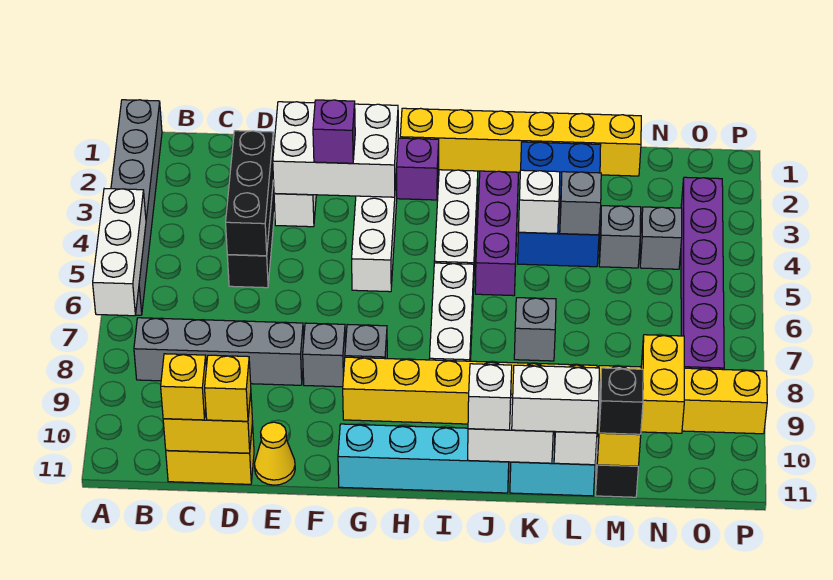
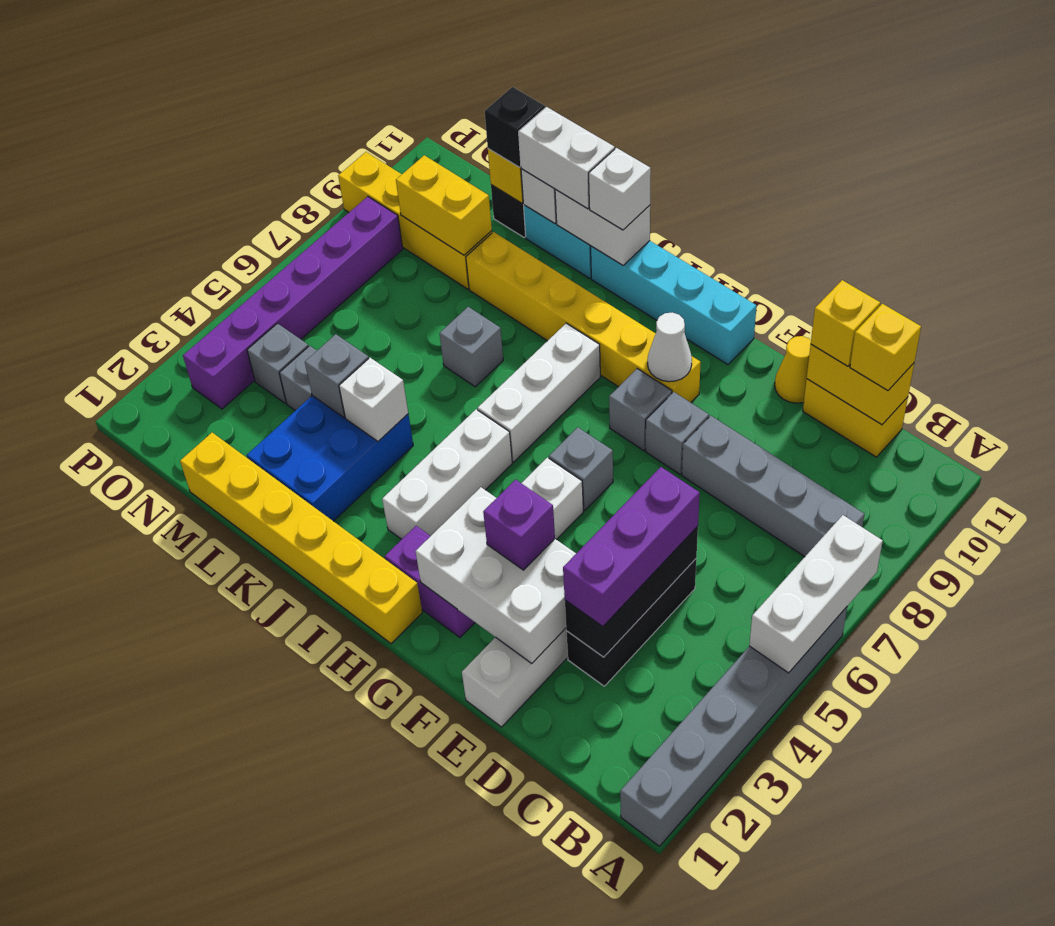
none -> grey brick G6 level 1
none -> white cone G9 level 2
purple brick J3:J5 level 1 -> purple brick D3:D5 level 3
yellow brick N9:N10 level 2 -> yellow brick M9:N9 level 2

